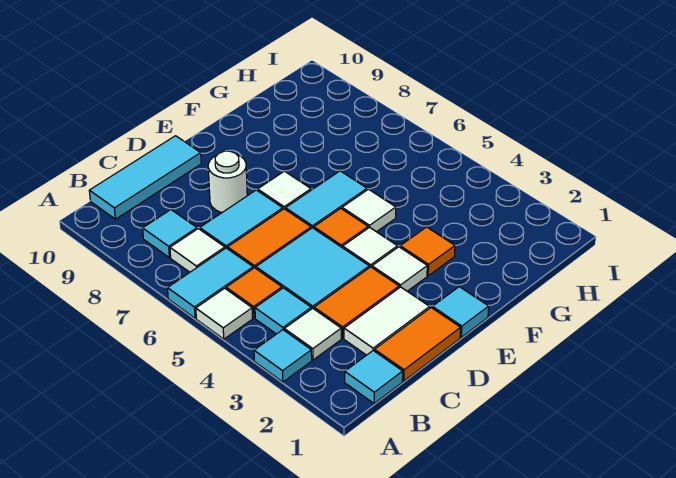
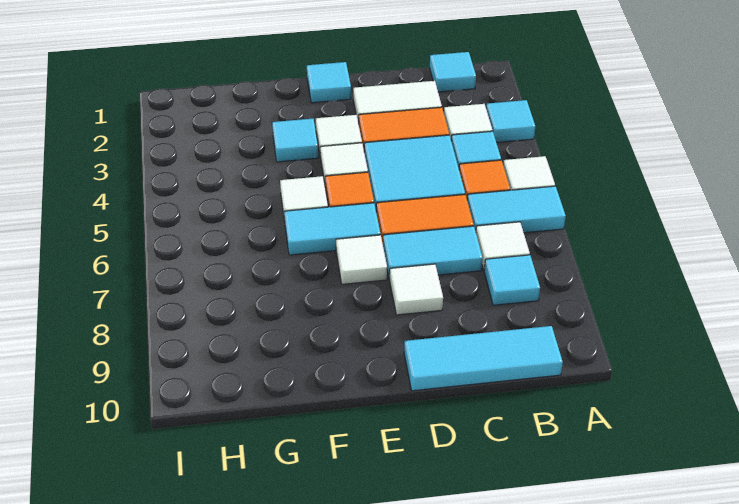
orange tile C1:D1 level 1 -> none
white round brick D8 level 1 -> white tile D8 level 1
orange tile F3 level 1 -> cyan tile F3 level 1

